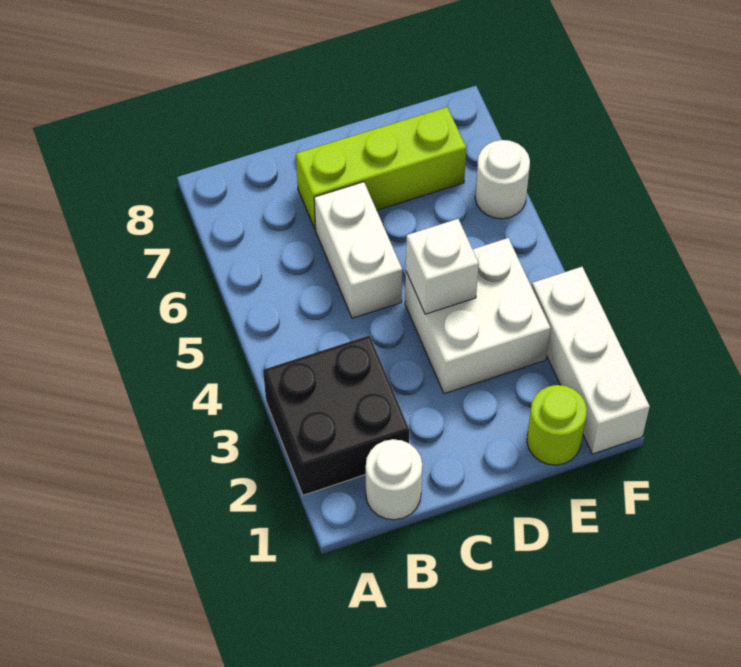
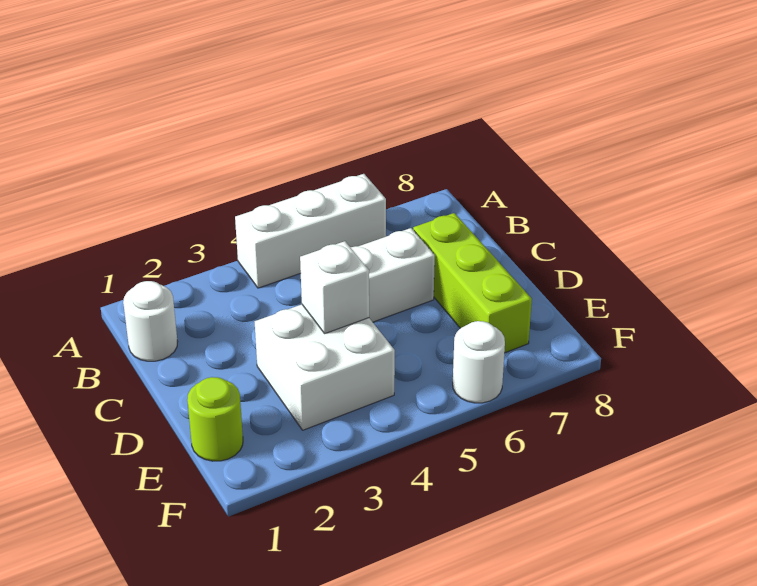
black brick A2:B3 level 1 -> none
white brick F1:F3 level 1 -> white brick A4:A6 level 1

